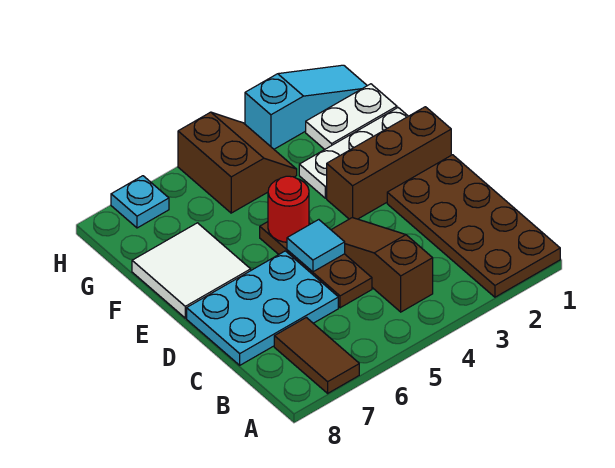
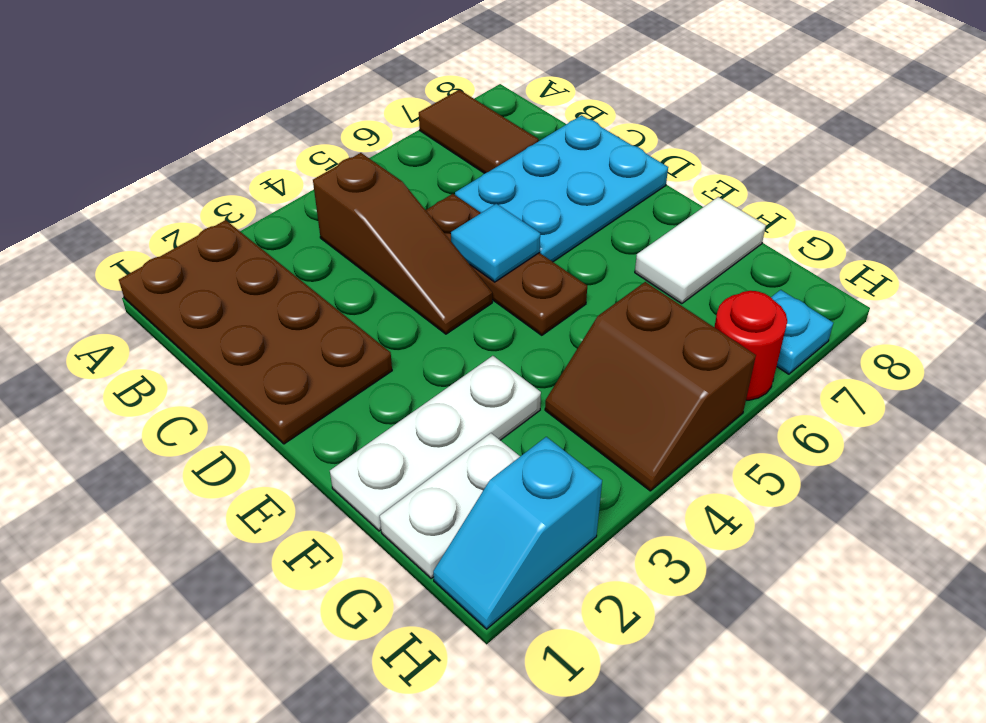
brown brick E1:E3 level 1 -> none
red round brick E5 level 2 -> red round brick H6 level 1
white tile E7:F8 level 1 -> white tile F7:F8 level 1
cyan slope H1:H3 level 1 top 3 -> cyan slope H1:H2 level 1 top 2

